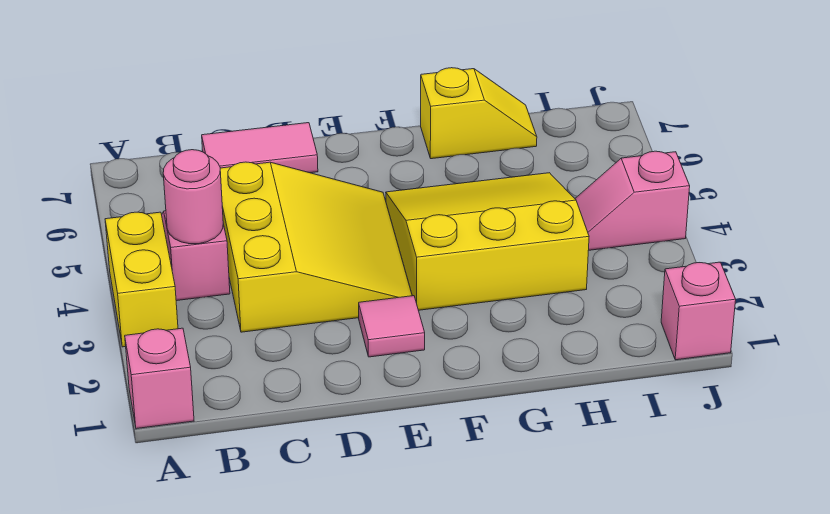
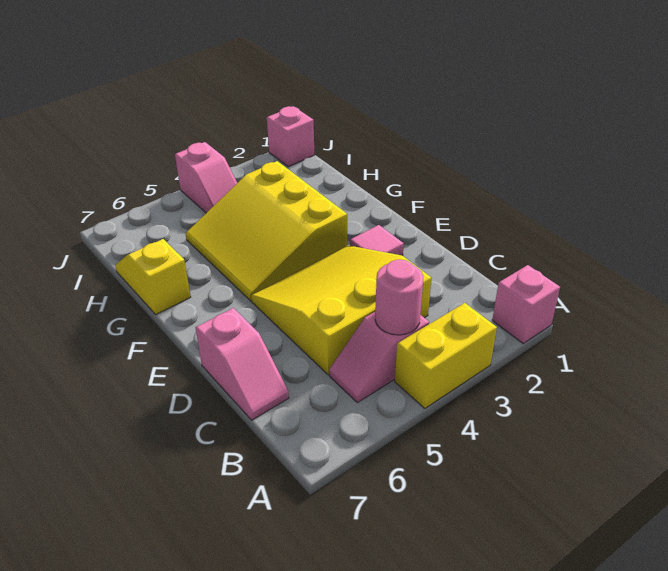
pink tile C7:D7 level 1 -> pink slope C7:D7 level 1 top D

